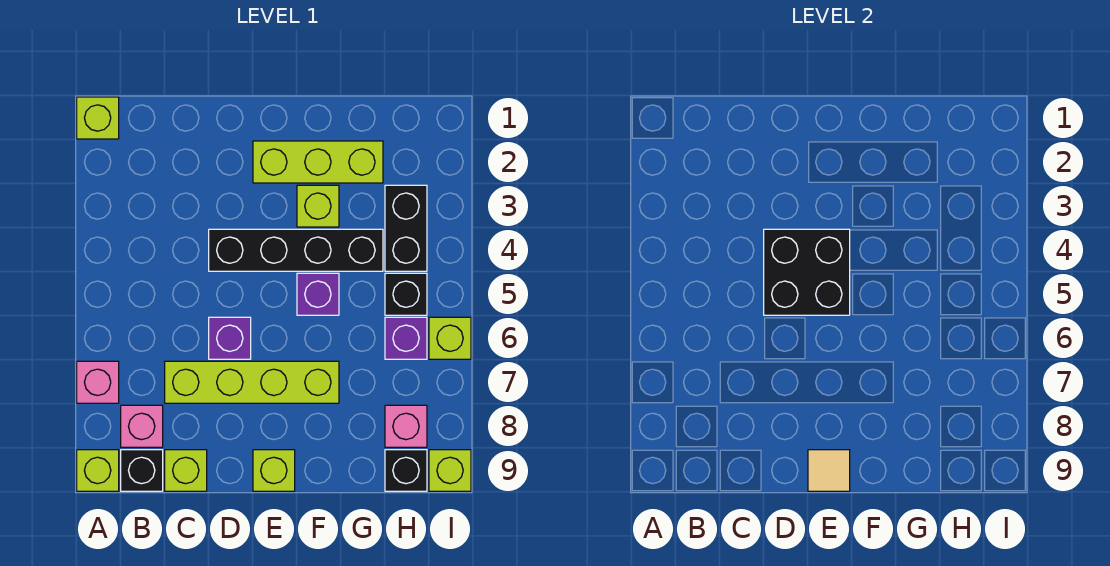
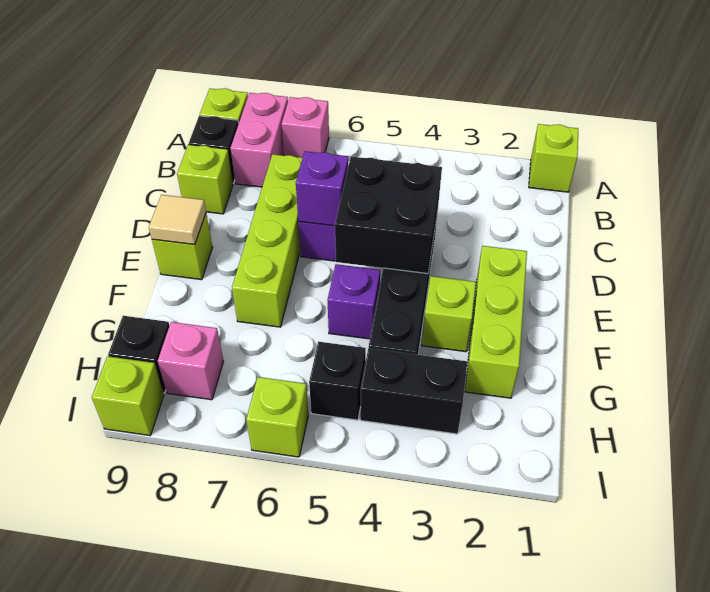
pink brick B8 level 1 -> pink brick A8:B8 level 1
purple brick H6 level 1 -> purple brick D6 level 2

